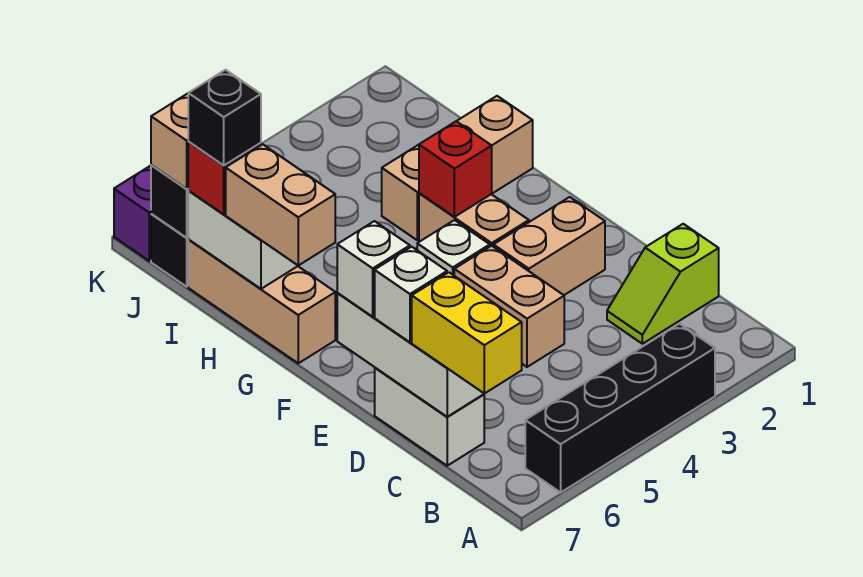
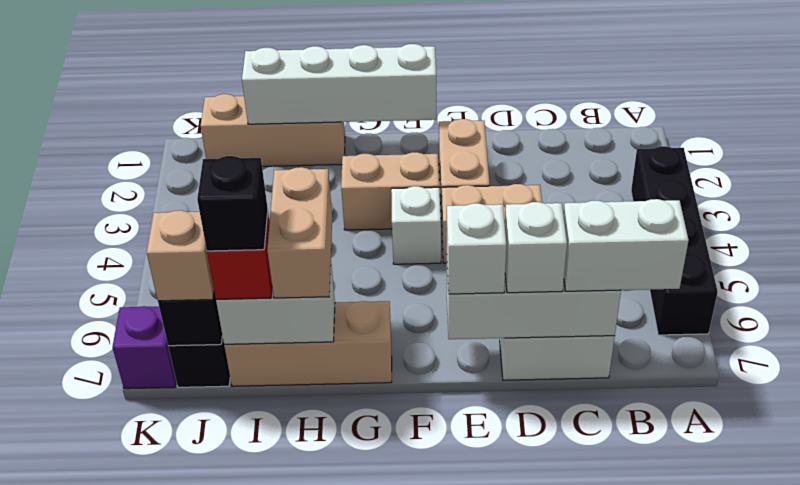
yellow brick B7:C7 level 3 -> white brick B7:C7 level 3
lime slope C1:C2 level 1 top 1 -> none
none -> white brick F1:I1 level 2
red brick G3 level 2 -> none
tan brick G7:H7 level 3 -> tan brick H6:H7 level 3
tan brick H1:H3 level 1 -> tan brick H1:J1 level 1

